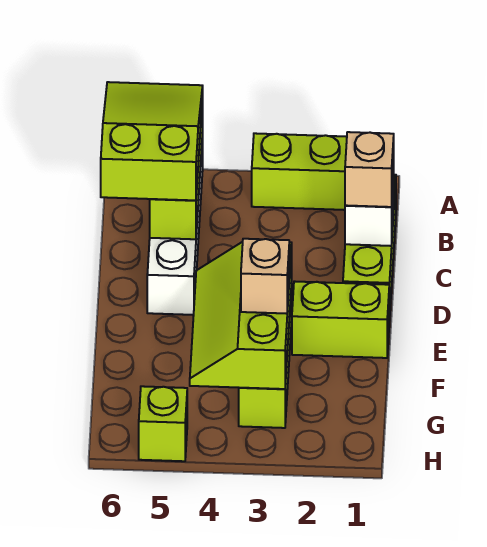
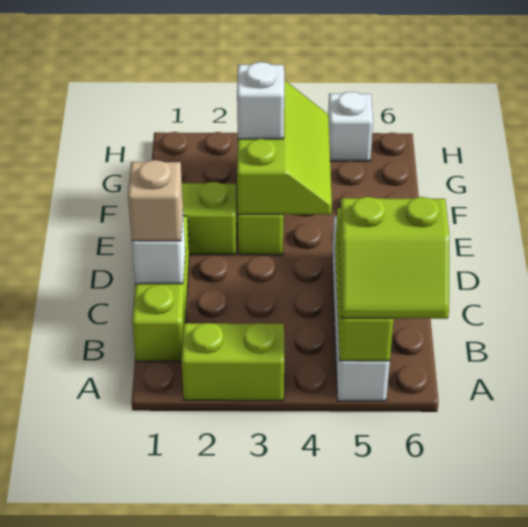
lime slope A5:C6 level 3 top C -> lime slope A5:B6 level 3 top B
tan brick F3 level 3 -> white brick F3 level 3
lime brick H5 level 1 -> white brick H5 level 1

